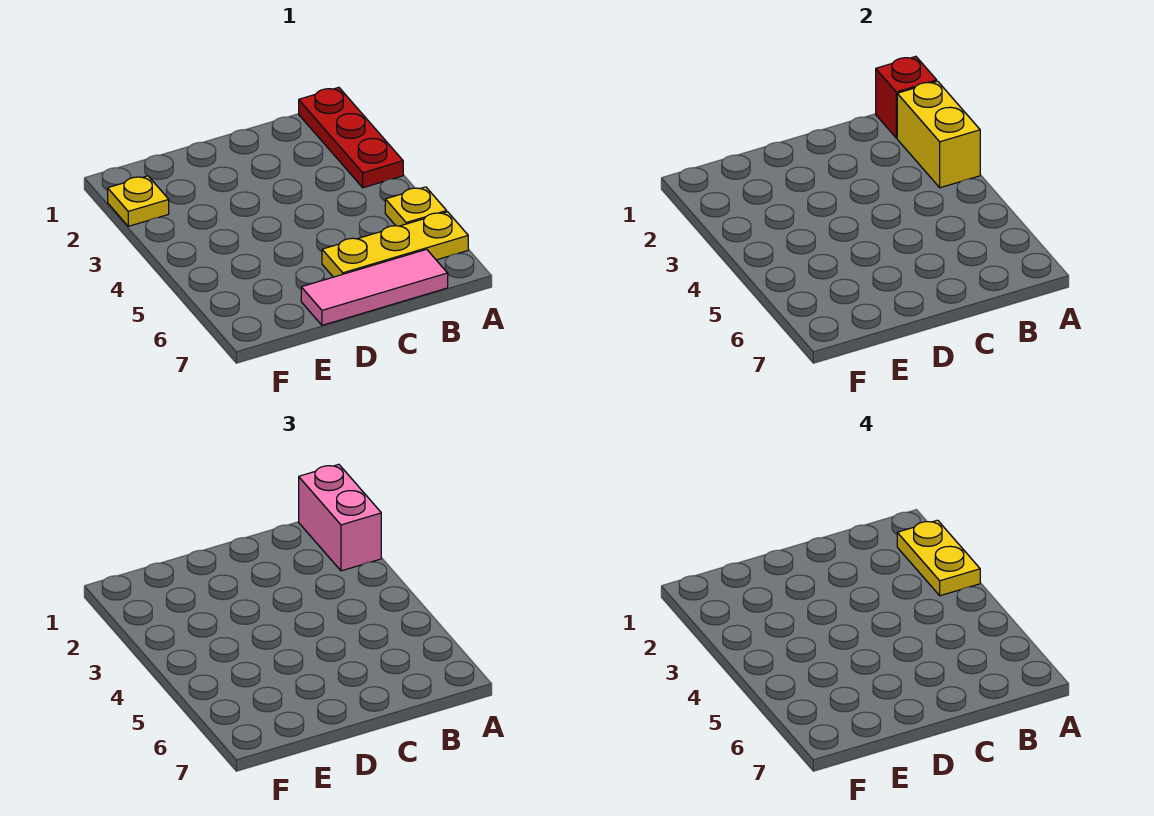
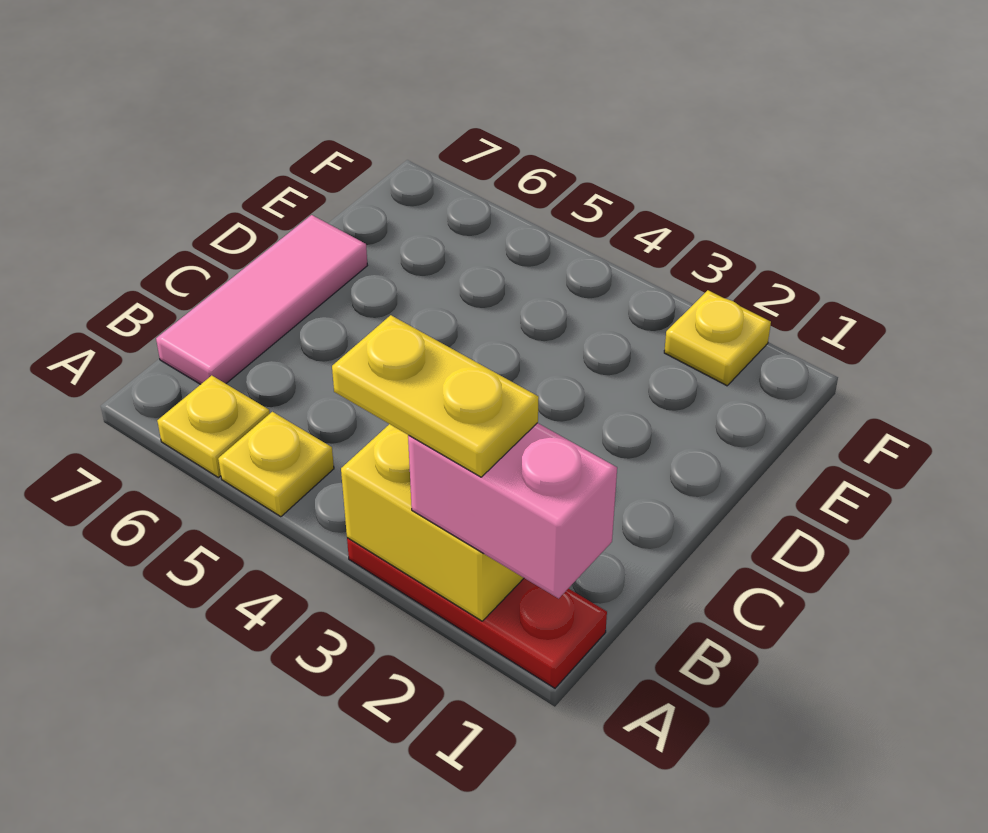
red brick A1 level 2 -> none
yellow plate A6:C6 level 1 -> yellow plate A6 level 1

